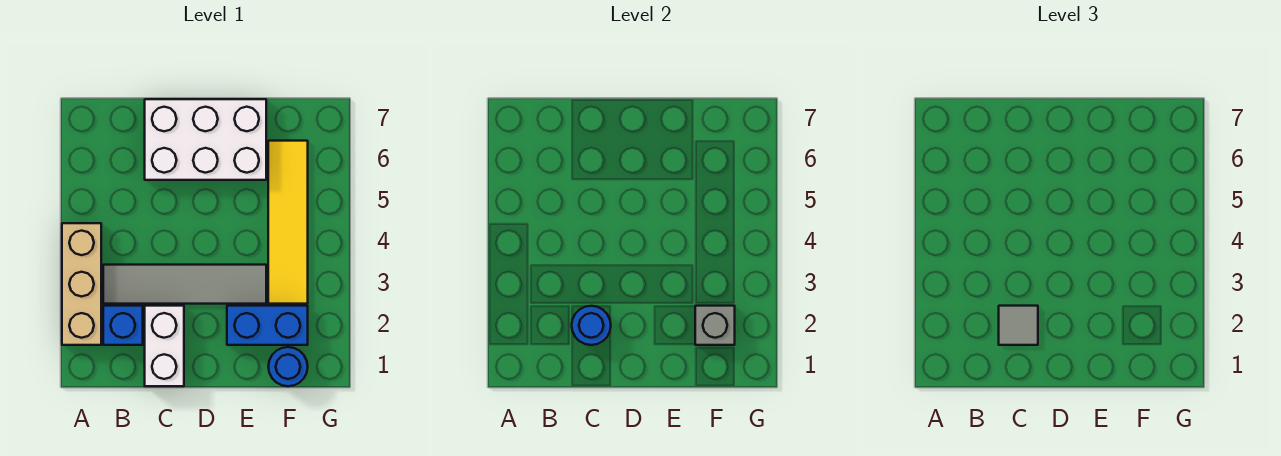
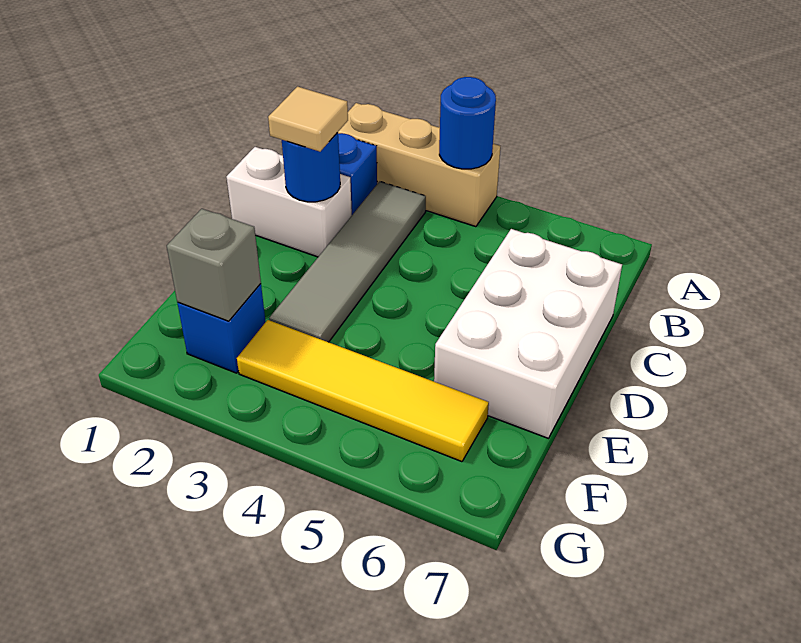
grey tile C2 level 3 -> tan tile C2 level 3
blue brick E2:F2 level 1 -> blue brick F2 level 1
blue round brick F1 level 1 -> blue round brick A4 level 2

